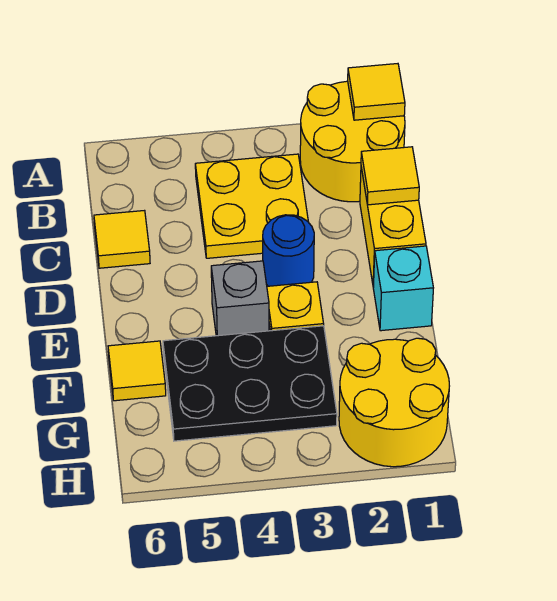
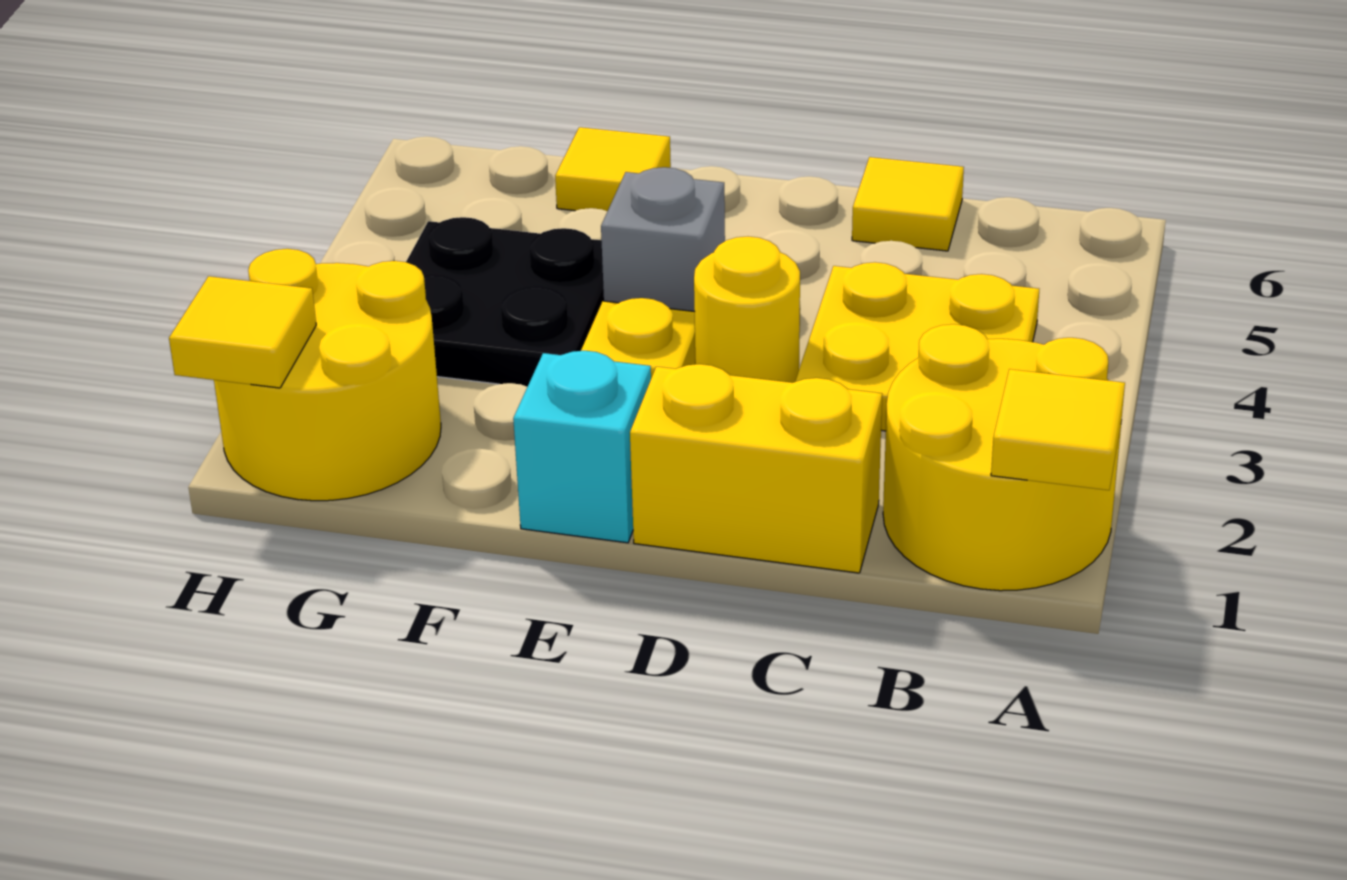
yellow tile C1 level 2 -> yellow tile H1 level 2
blue round brick D3 level 1 -> yellow round brick D3 level 1
black plate F3:G5 level 1 -> black plate F3:G4 level 1

